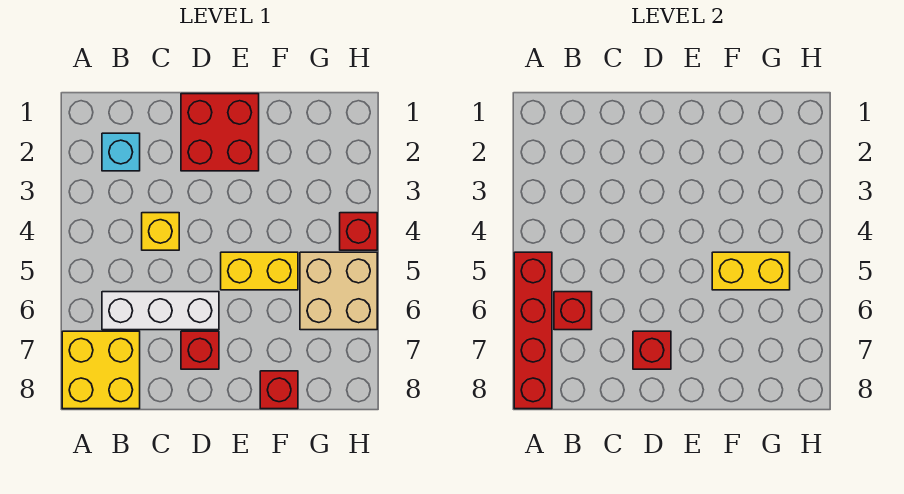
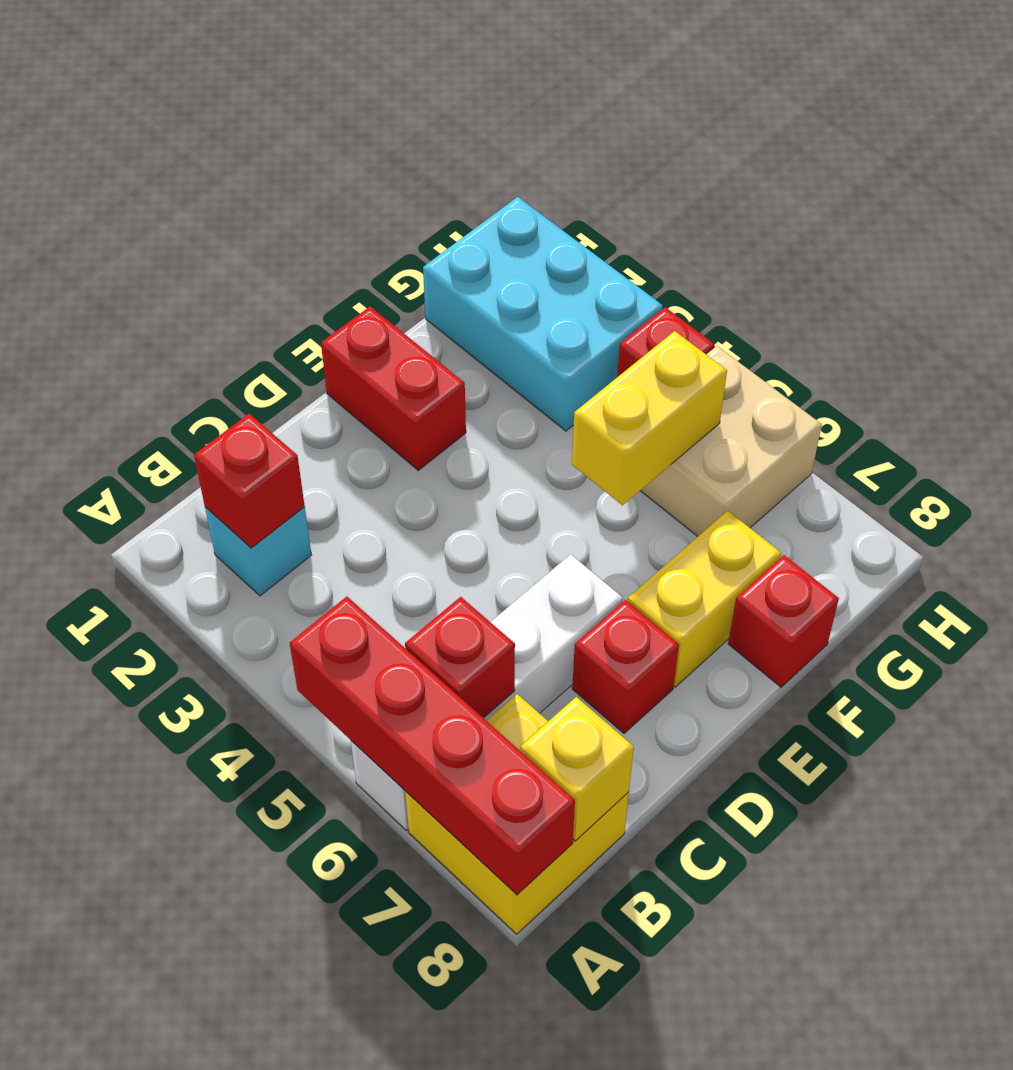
white brick B6:D6 level 1 -> white brick A6:D6 level 1
yellow brick C4 level 1 -> yellow brick B8 level 2
red brick D1:E2 level 1 -> red brick E1:E2 level 1
red brick D7 level 2 -> red brick B2 level 2
yellow brick E5:F5 level 1 -> yellow brick E7:F7 level 1
none -> cyan brick G1:H3 level 1

